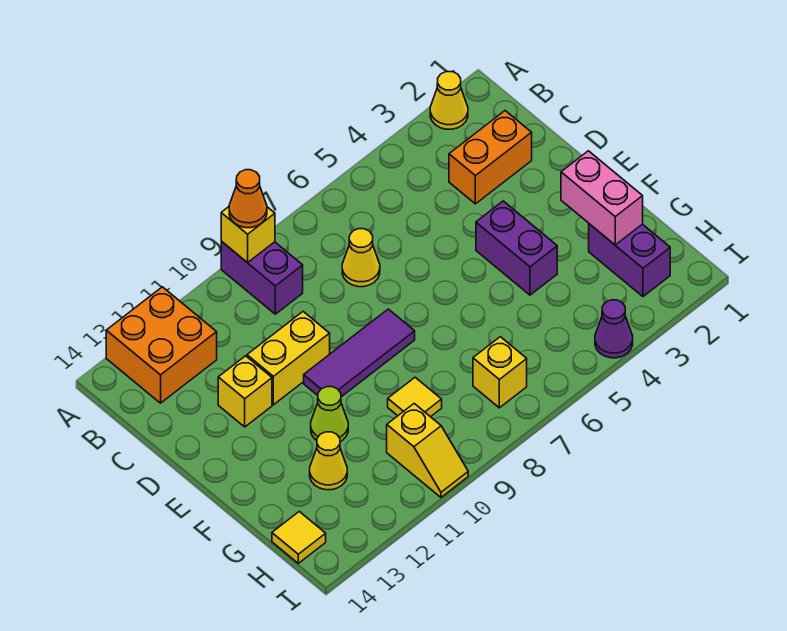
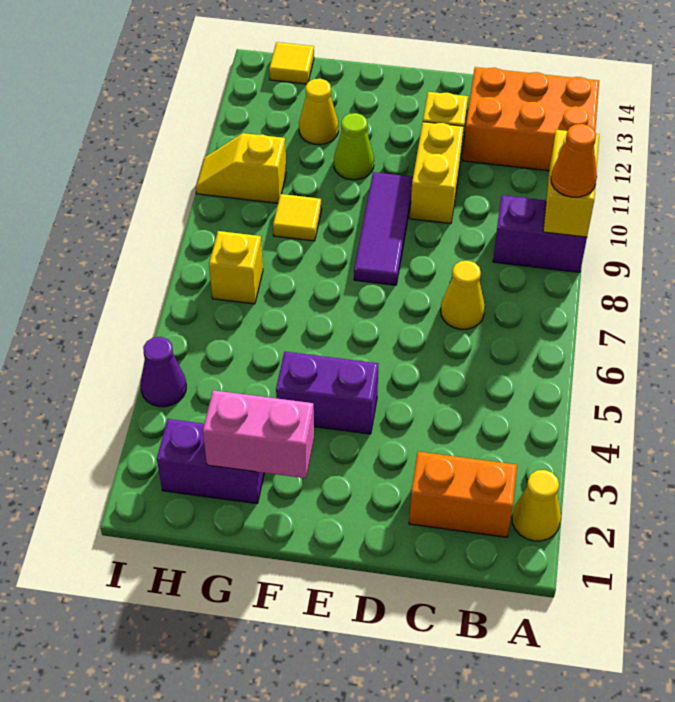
yellow brick A9 level 2 -> yellow brick A9:A10 level 2
orange brick A12:B13 level 1 -> orange brick A12:C13 level 1
orange brick C2:C3 level 1 -> orange brick B2:C2 level 1

